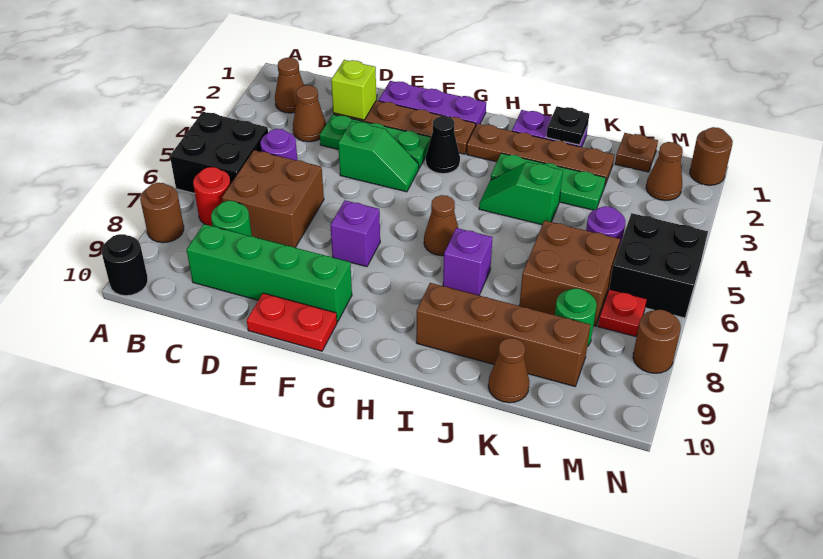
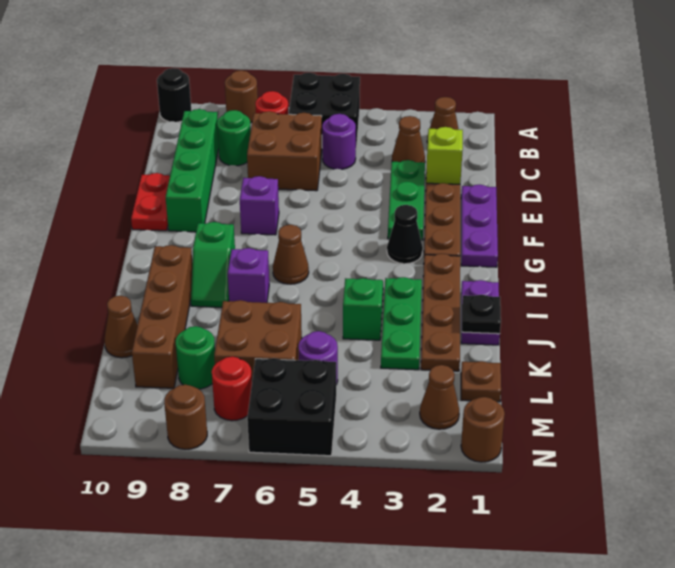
green slope E4:F4 level 1 top E -> green slope H8:I8 level 1 top H
red plate M7 level 1 -> red round brick M7 level 1

